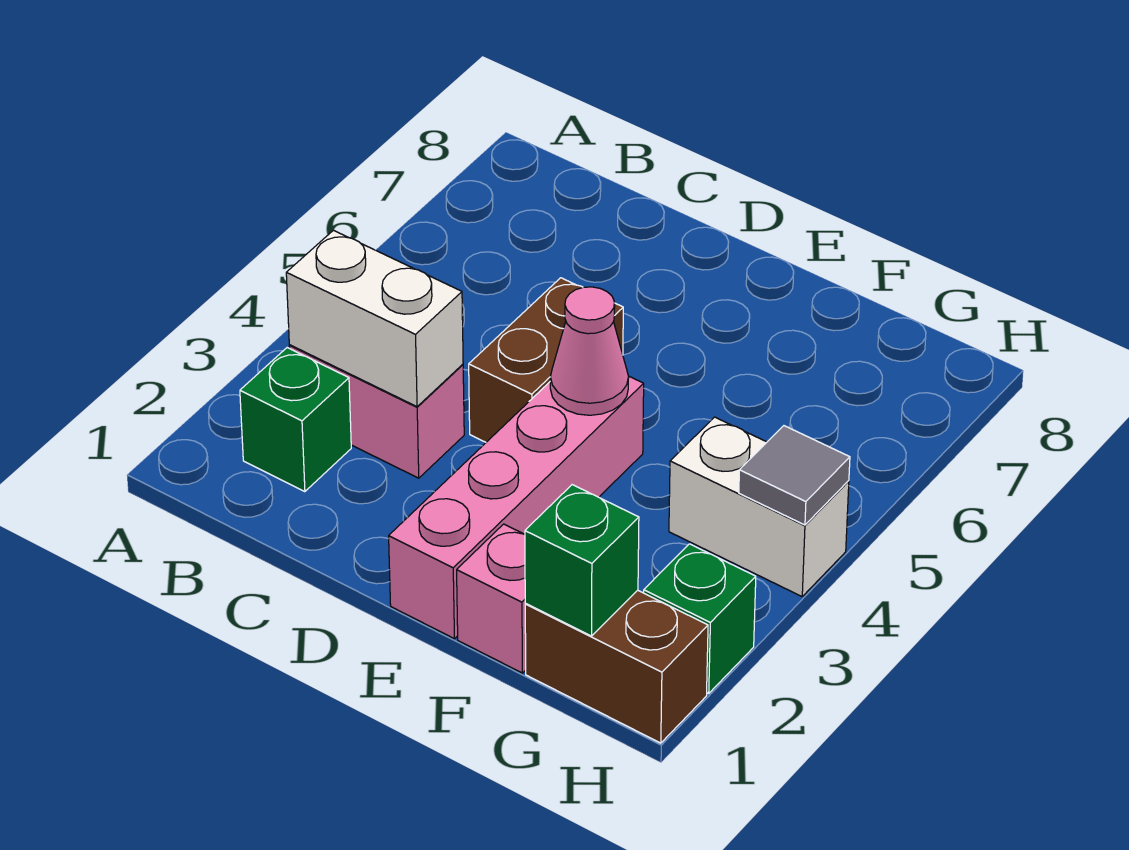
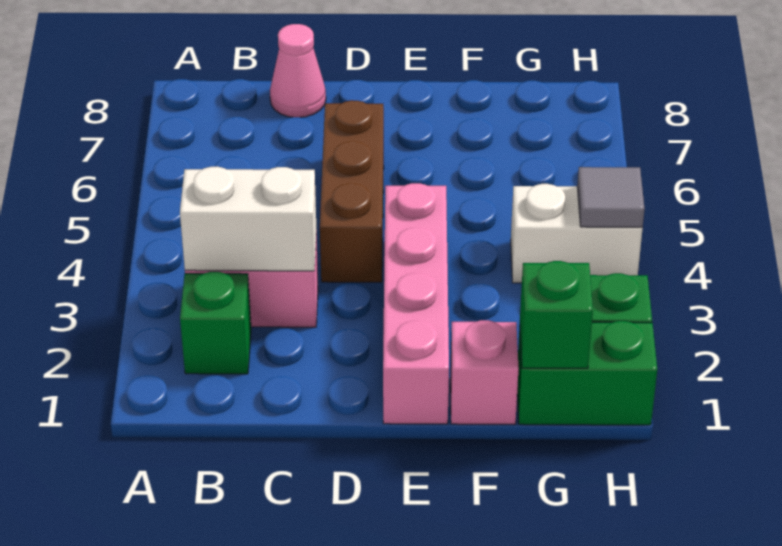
brown brick D4:D5 level 1 -> brown brick D4:D6 level 1
pink cone E4 level 2 -> pink cone C8 level 1
brown brick G1:H1 level 1 -> green brick G1:H1 level 1

